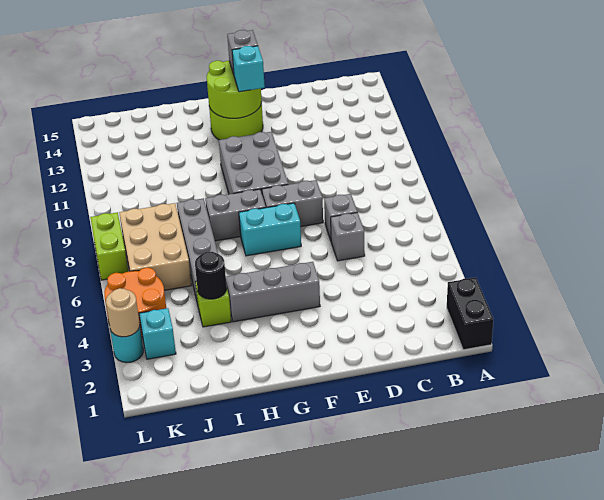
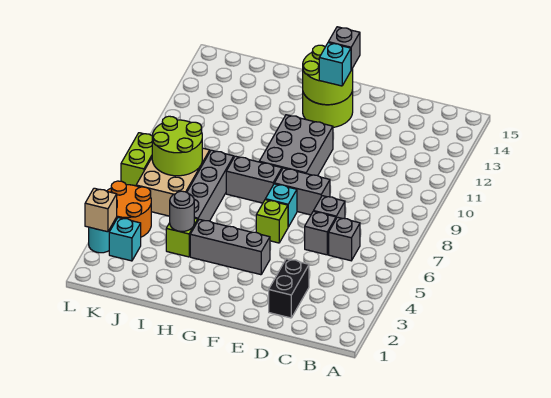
black brick A1:A2 level 1 -> black brick D2:D3 level 1
none -> grey brick C6 level 1
none -> lime brick F6 level 1
cyan brick F7:G7 level 1 -> cyan brick F7 level 1
black round brick I4 level 2 -> grey round brick I4 level 2
none -> lime round brick J7:K8 level 2
tan round brick L3 level 2 -> tan brick L3 level 2

